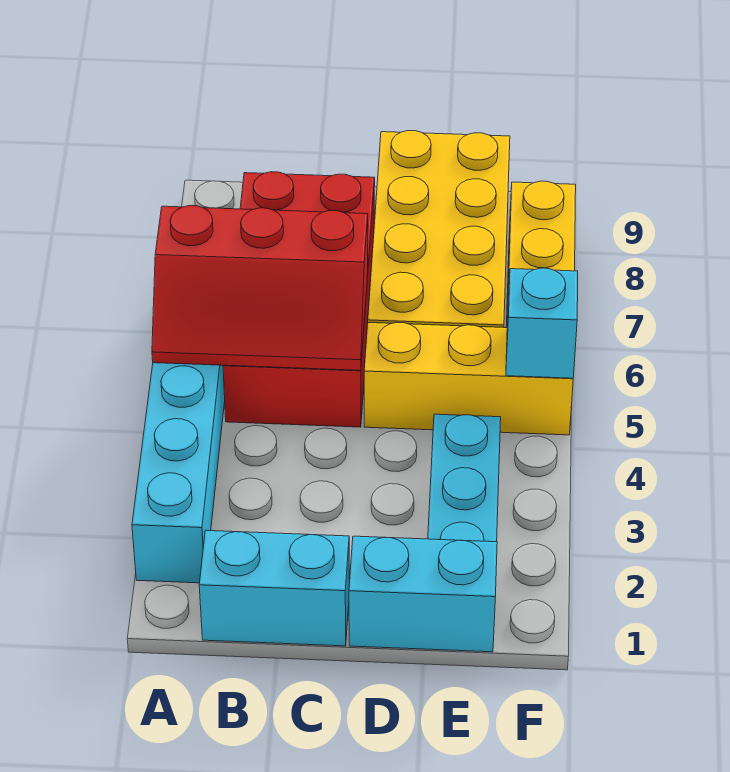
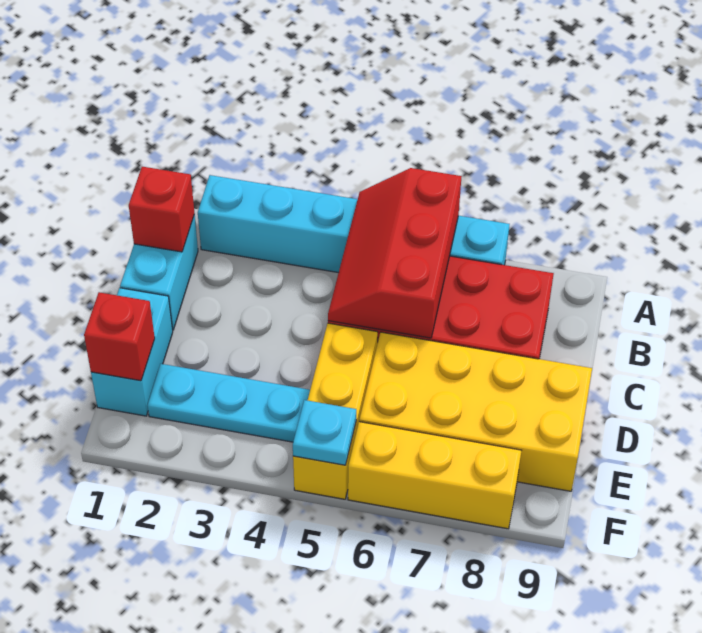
none -> red brick B1 level 2
none -> red brick E1 level 2
cyan brick F5 level 2 -> cyan plate F5 level 2

